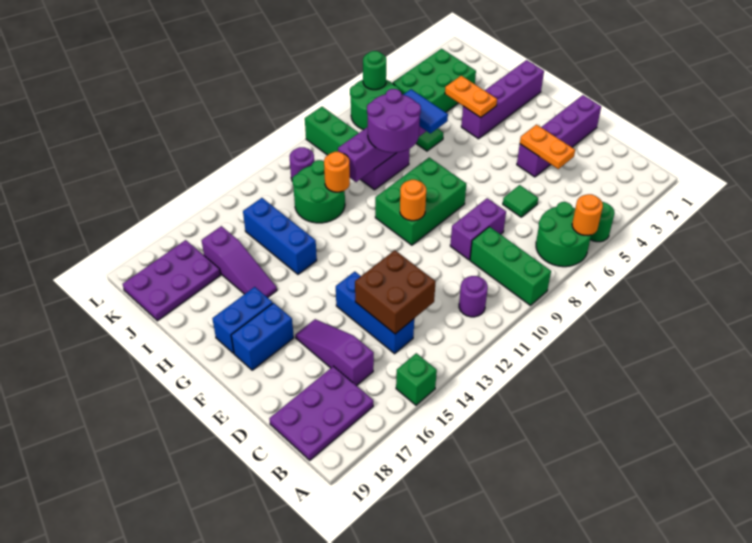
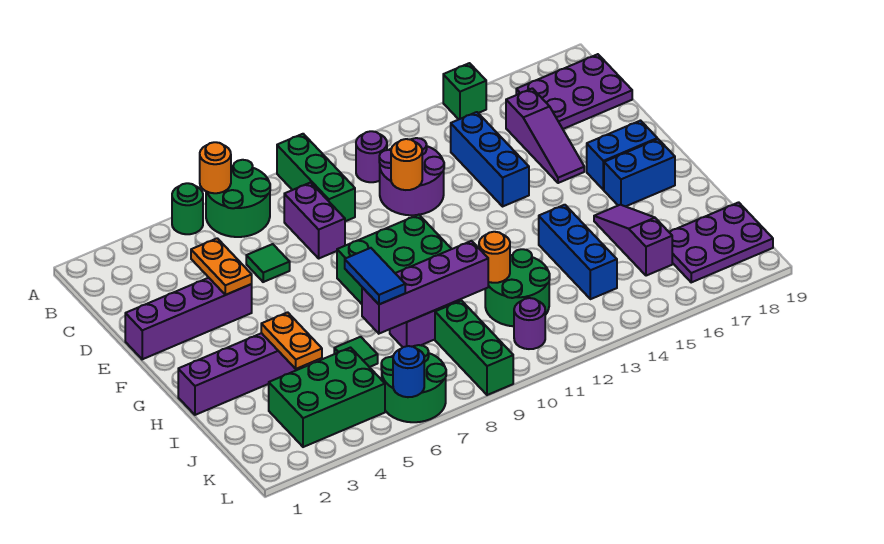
brown brick C13:D14 level 2 -> none
purple brick D8:D9 level 1 -> purple brick C8:D8 level 1
orange round brick F10 level 2 -> orange round brick D11 level 2
purple round brick H8:I9 level 3 -> purple round brick C11:D12 level 1
green round brick L6 level 2 -> blue round brick L6 level 2

